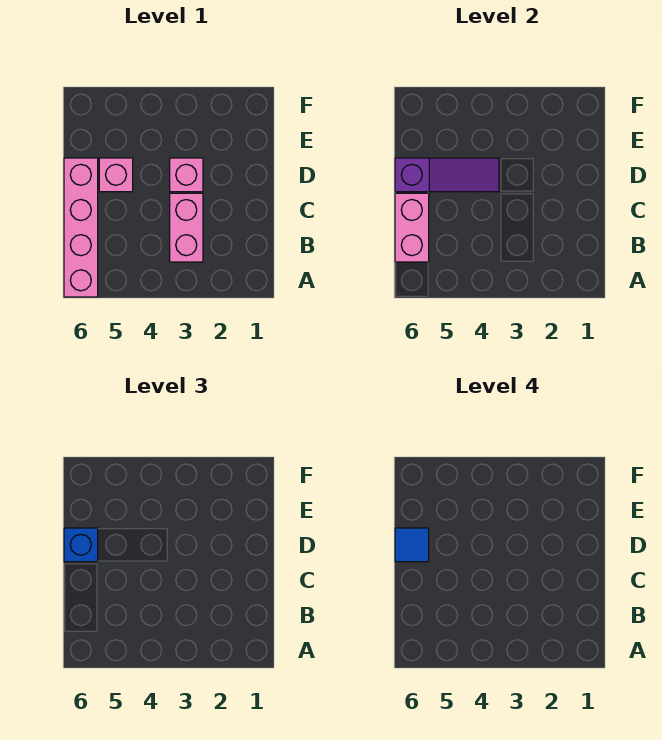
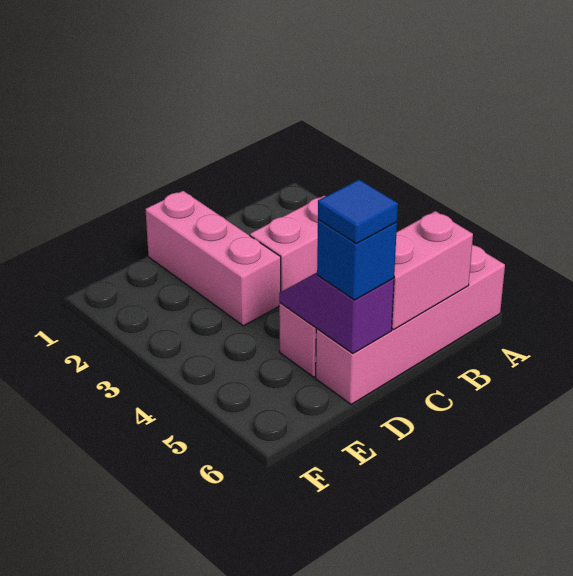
pink brick D3 level 1 -> pink brick D1:D3 level 1
purple slope D4:D6 level 2 top 6 -> purple slope D5:D6 level 2 top 6

